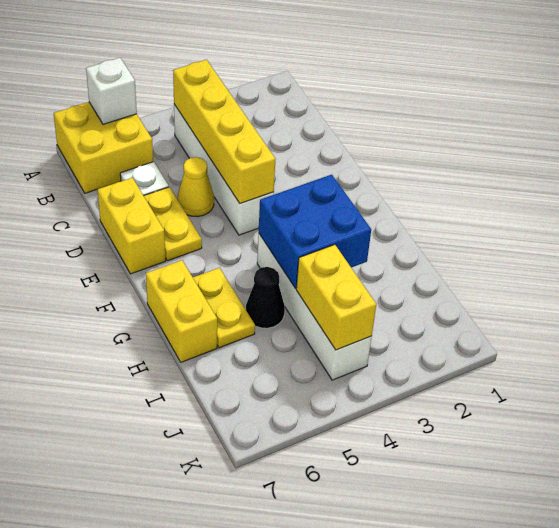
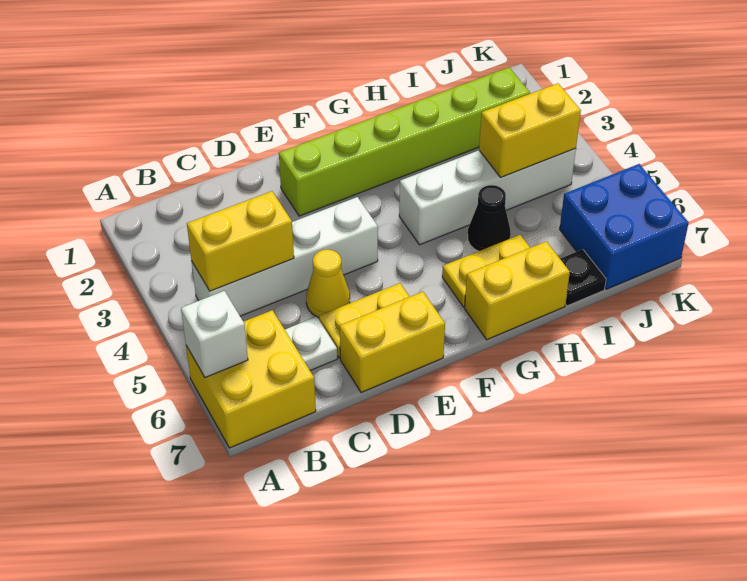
yellow brick B4:E4 level 2 -> yellow brick B4:C4 level 2
none -> lime brick E2:J2 level 1
blue brick G3:H4 level 2 -> blue brick J6:K7 level 1
none -> black plate I7 level 1

